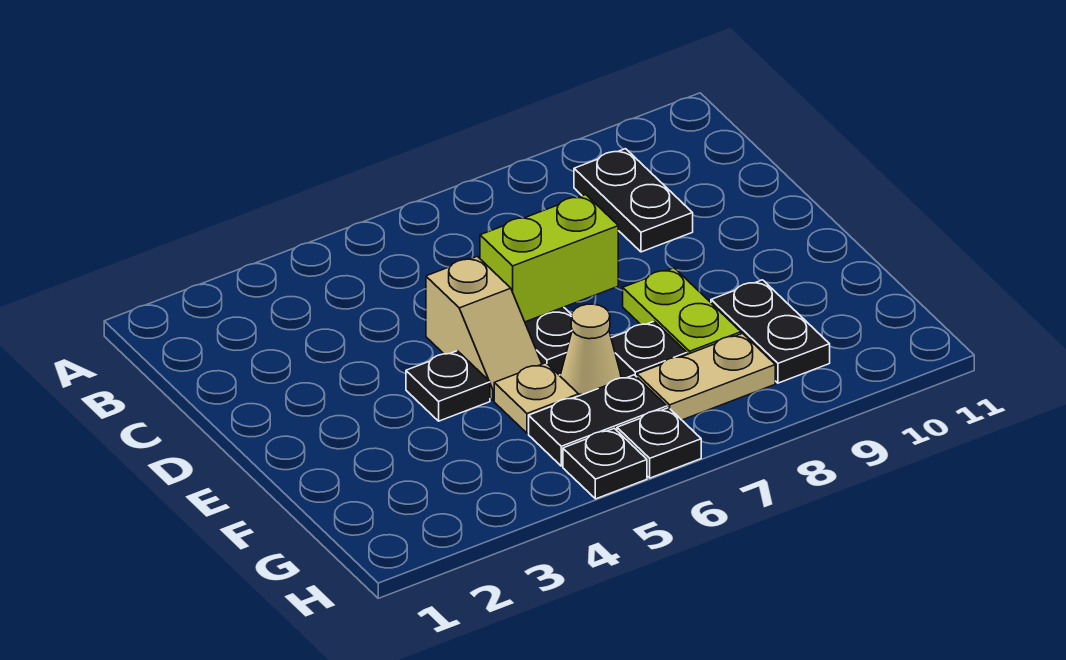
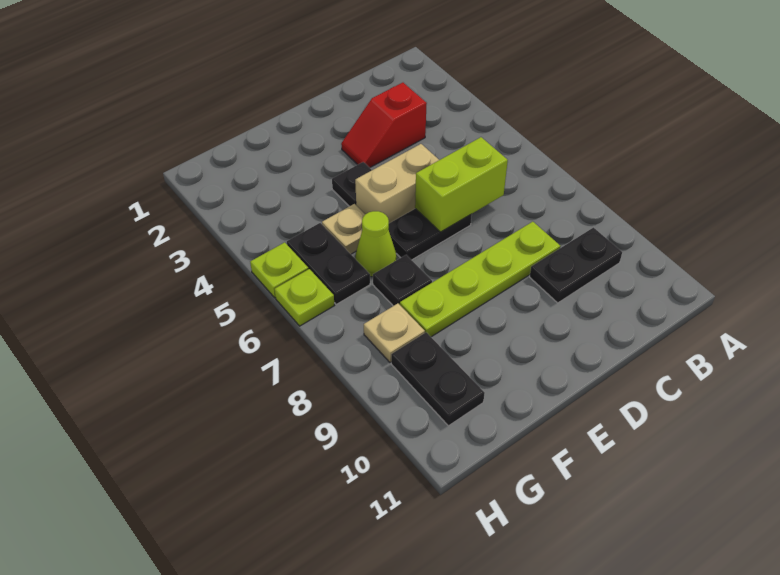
none -> red slope C3:D3 level 1 top C
tan slope D5:E5 level 1 top D -> tan brick D5:E5 level 1
lime brick D6:D7 level 2 -> lime brick C6:D6 level 2
lime plate E8:F8 level 1 -> lime plate C8:F8 level 1
tan cone F6 level 1 -> lime cone F6 level 1
black plate F9:G9 level 1 -> black plate G9:G10 level 1
tan plate G7:G8 level 1 -> tan plate G8 level 1
black plate H5 level 1 -> lime plate H5 level 1
black plate H6 level 1 -> lime plate H6 level 1

